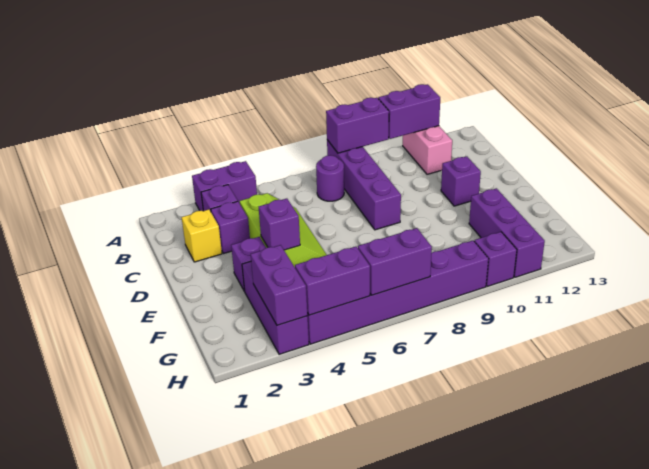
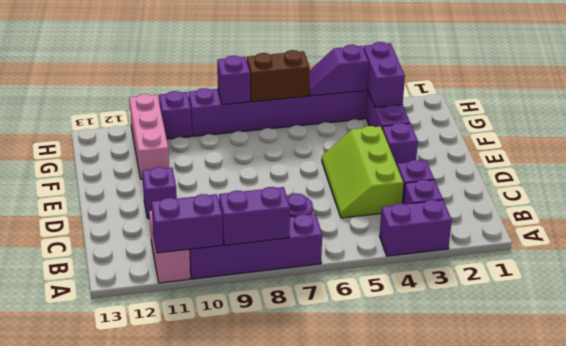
purple brick A8:D8 level 1 -> purple brick A7:A10 level 1
yellow brick C2 level 1 -> none
purple brick E4 level 2 -> purple brick H8 level 2
purple brick F11:H11 level 1 -> pink brick F11:H11 level 1
purple brick H4:H5 level 2 -> purple slope H4:H5 level 2 top 4
purple brick H6:H7 level 2 -> brown brick H6:H7 level 2

